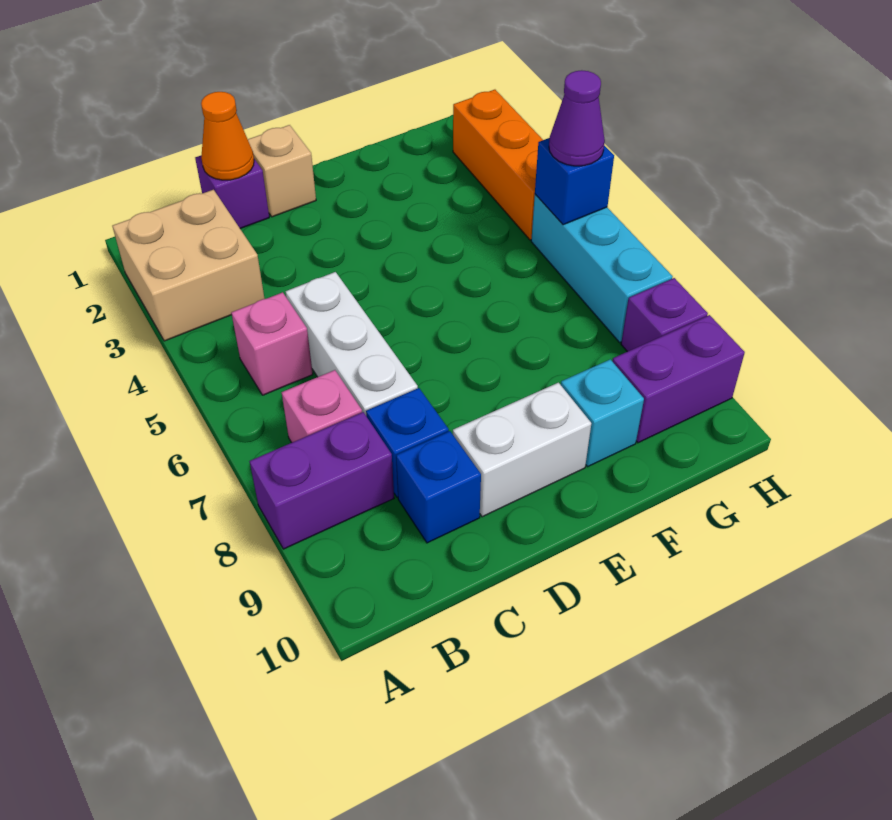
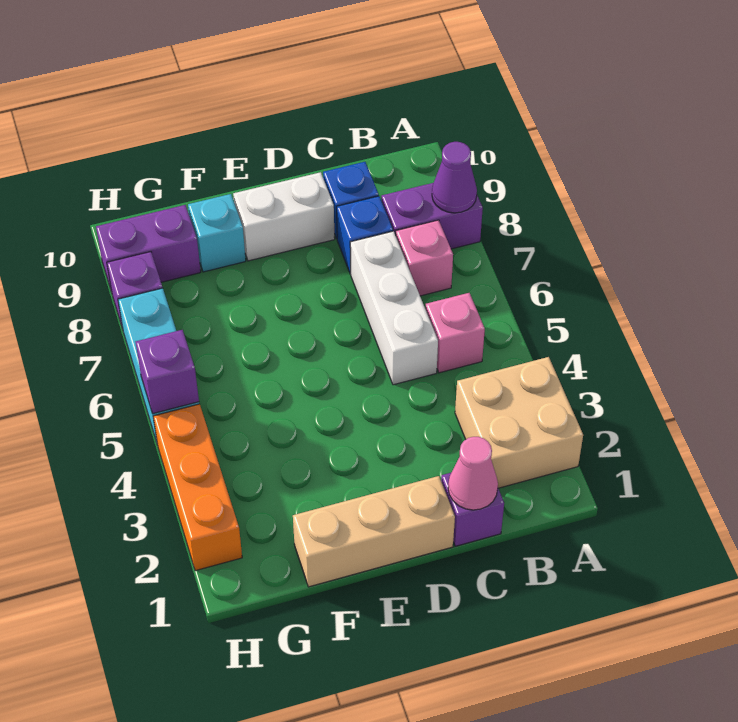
orange cone C1 level 2 -> pink cone C1 level 2
tan brick D1 level 1 -> tan brick D1:F1 level 1
blue brick H5 level 2 -> purple brick H5 level 2
purple cone H5 level 3 -> purple cone A8 level 2

